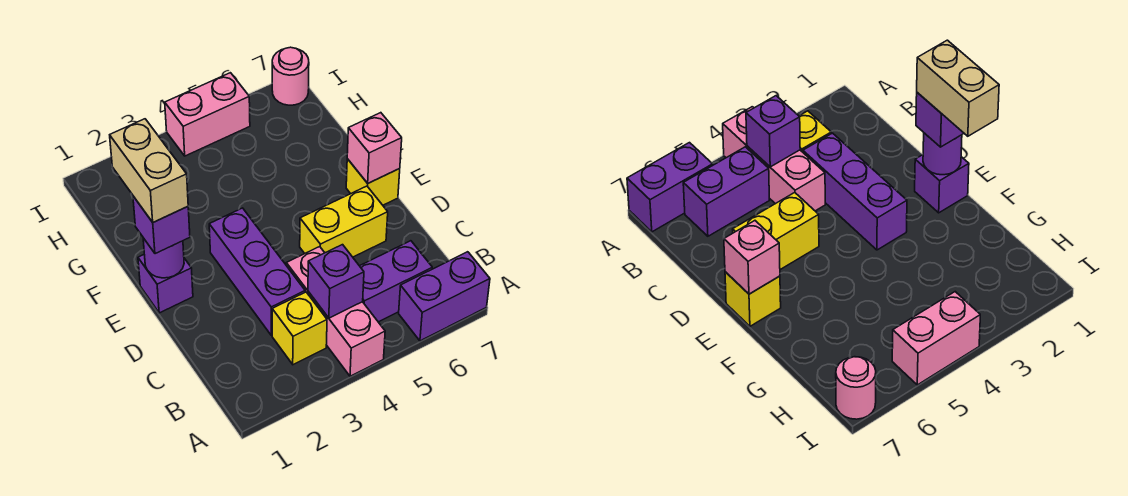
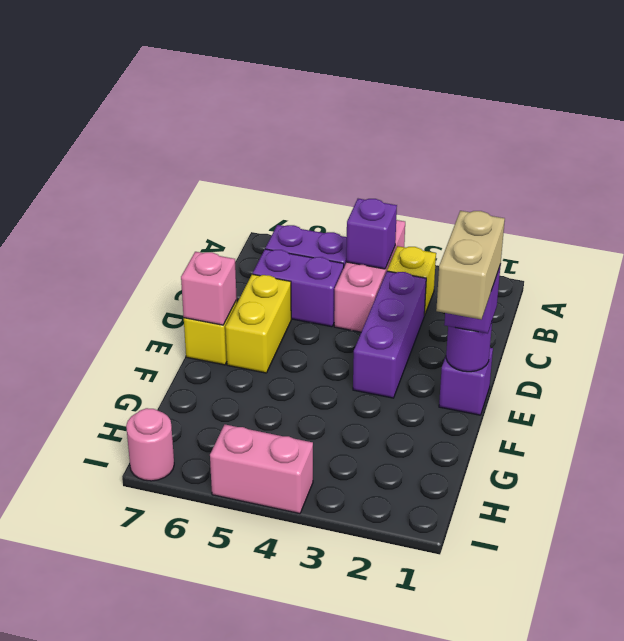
purple brick A6:A7 level 1 -> purple brick C5:C6 level 1
yellow brick D5:D6 level 1 -> yellow brick D6:E6 level 1

